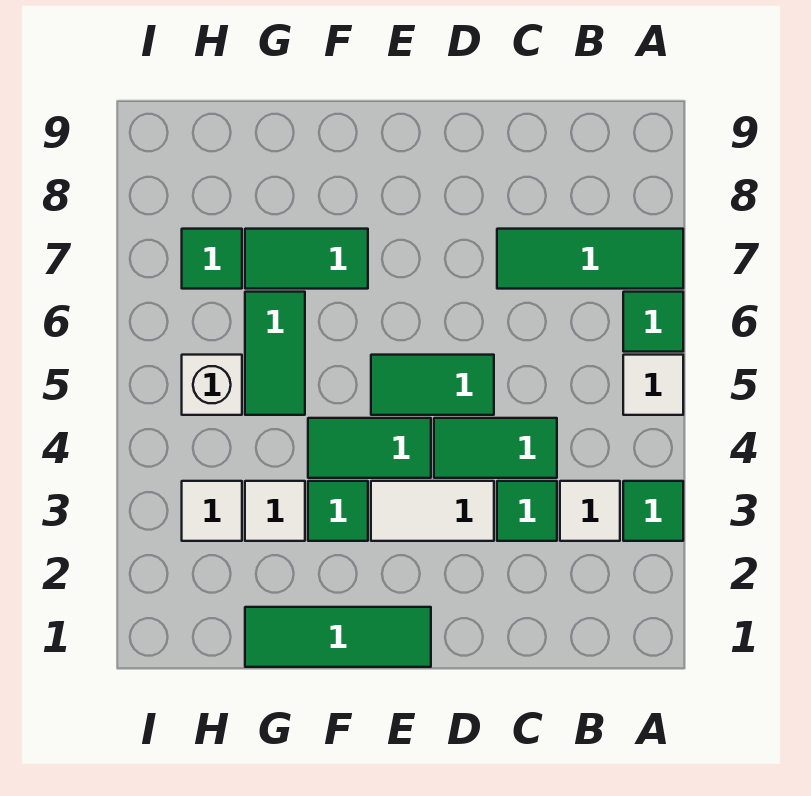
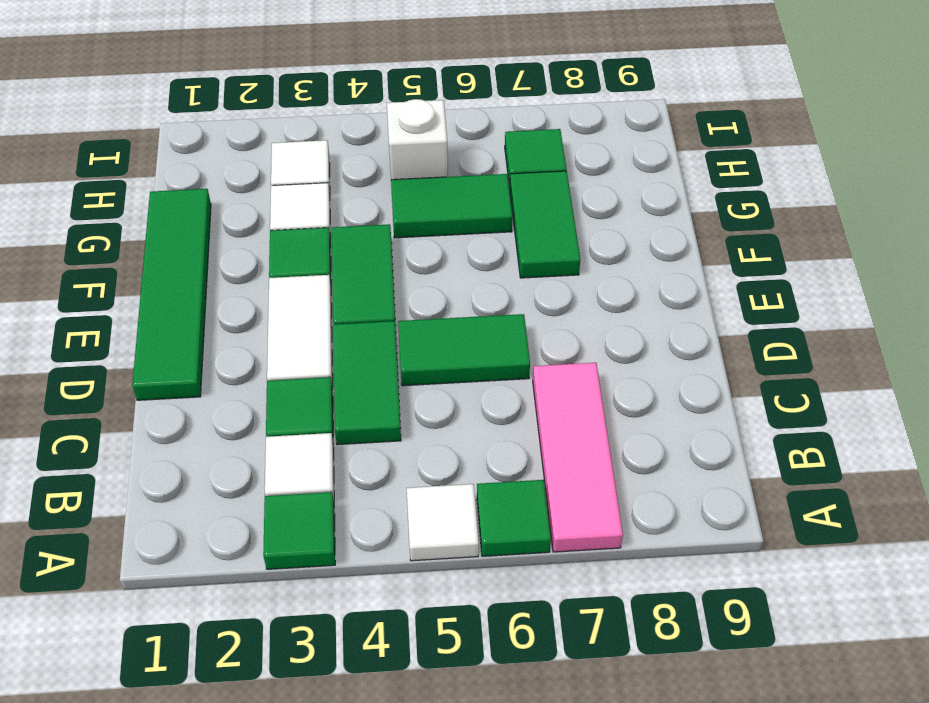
green tile A7:C7 level 1 -> pink tile A7:C7 level 1
green tile D5:E5 level 1 -> green tile D5:D6 level 1
green tile E1:G1 level 1 -> green tile D1:G1 level 1

